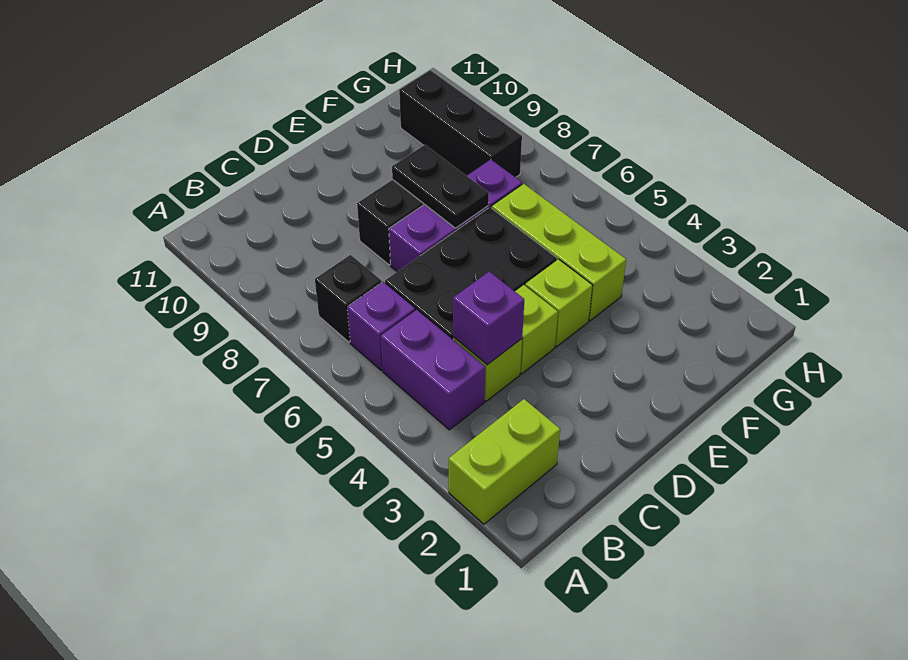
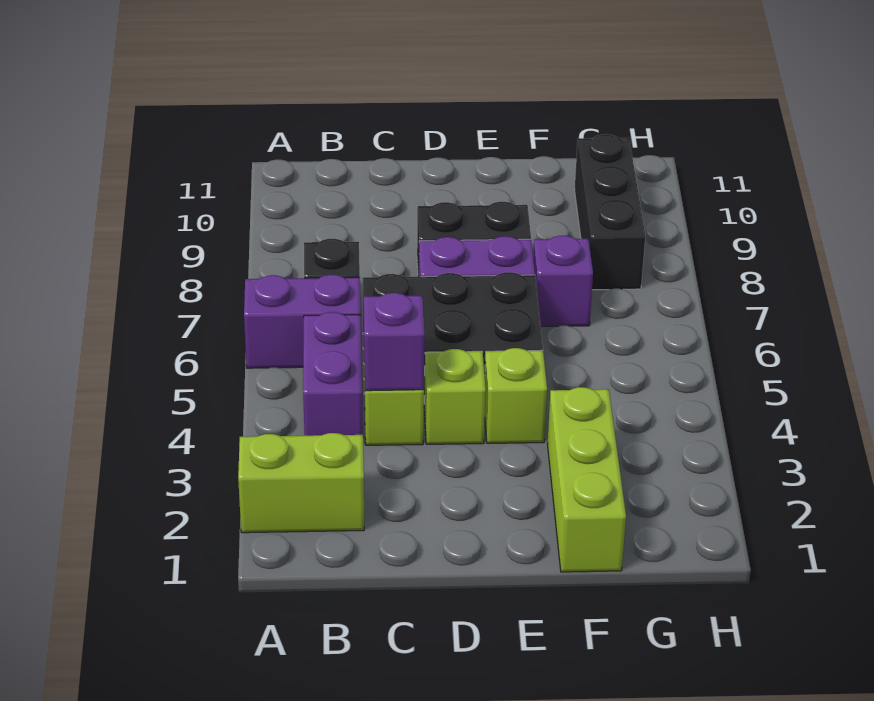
purple brick B6 level 1 -> purple brick A6:B6 level 1
black plate E7:E8 level 2 -> none
lime brick F4:F6 level 1 -> lime brick F1:F3 level 1

